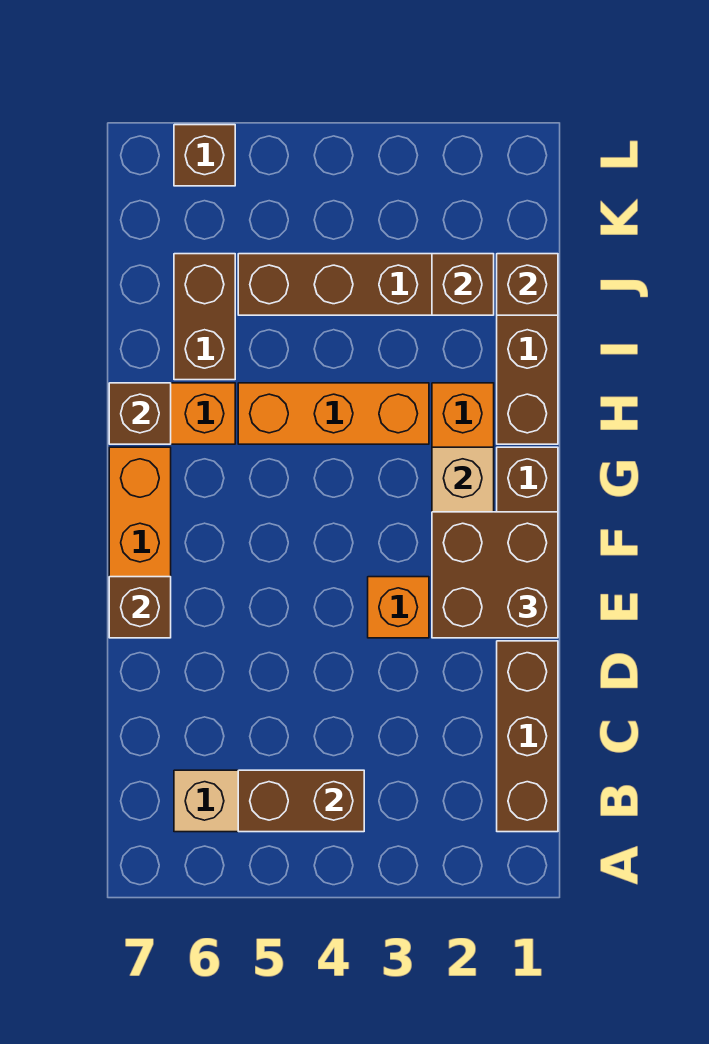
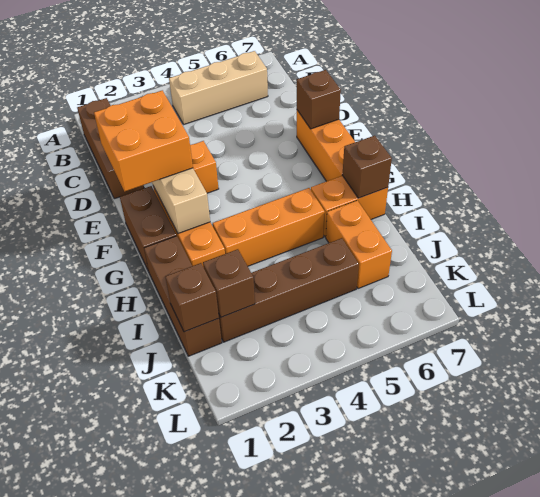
brown brick B4:B5 level 2 -> none
brown brick E1:F2 level 3 -> orange brick E1:F2 level 3
brown brick I6:J6 level 1 -> orange brick I6:J6 level 1
brown brick L6 level 1 -> none

